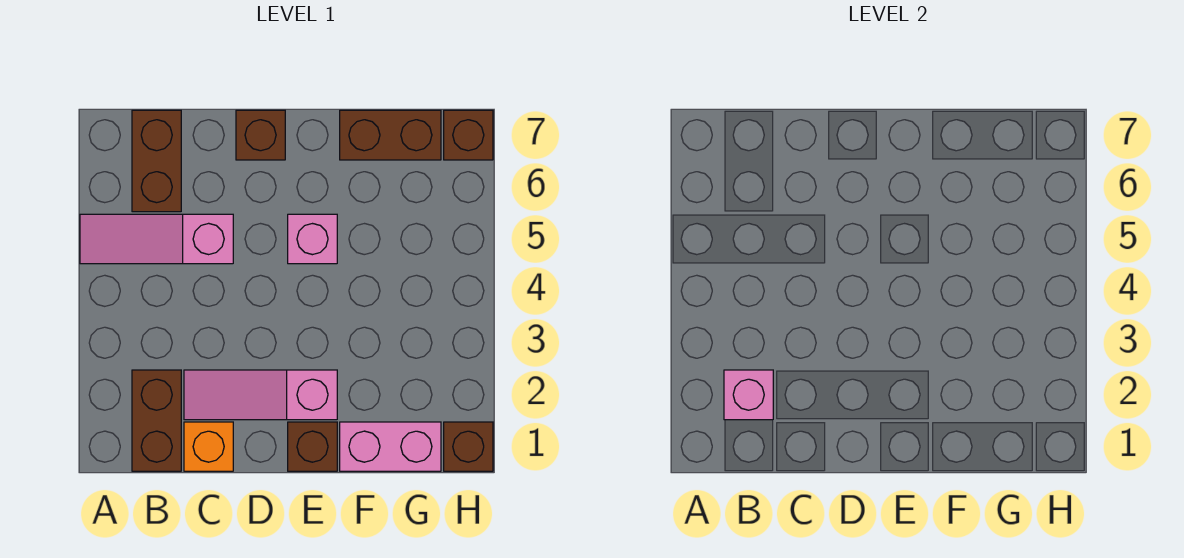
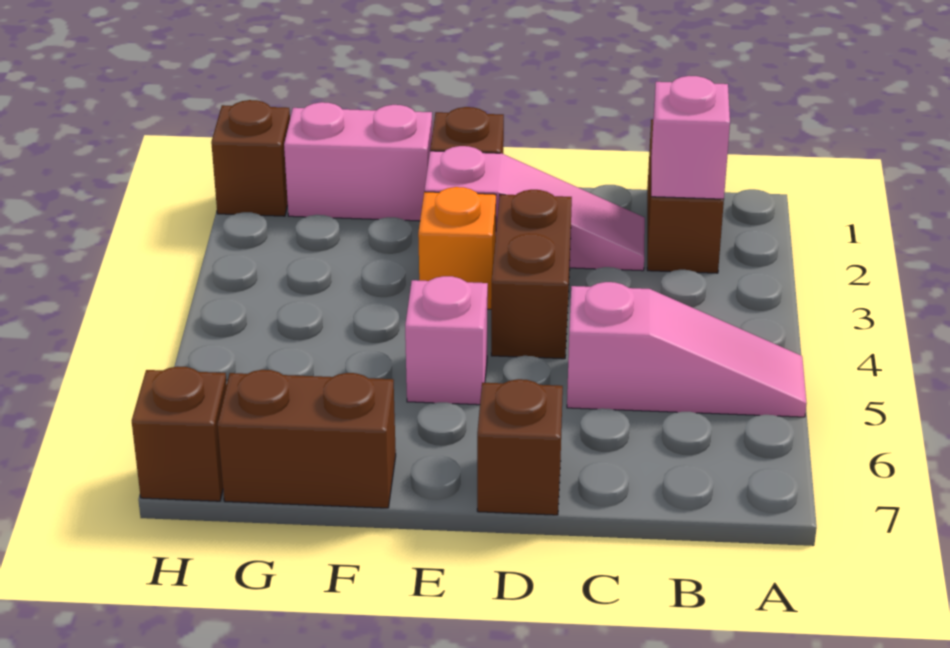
brown brick B6:B7 level 1 -> brown brick D3:D4 level 1
orange brick C1 level 1 -> orange brick E3 level 1

